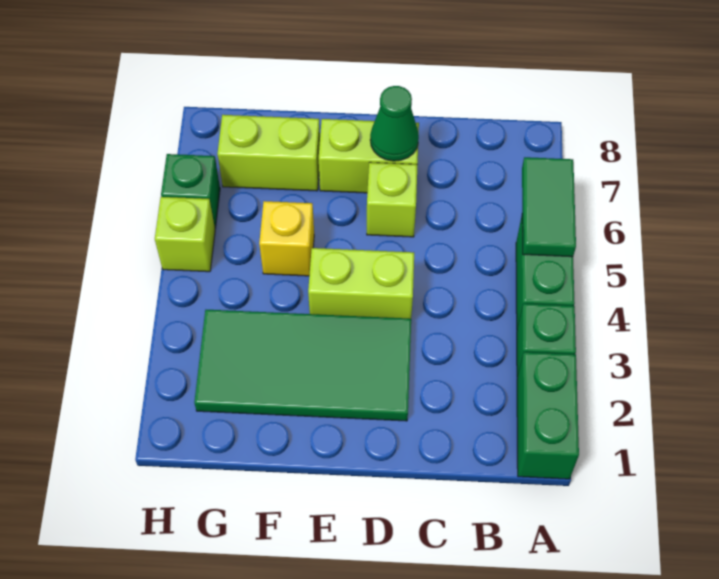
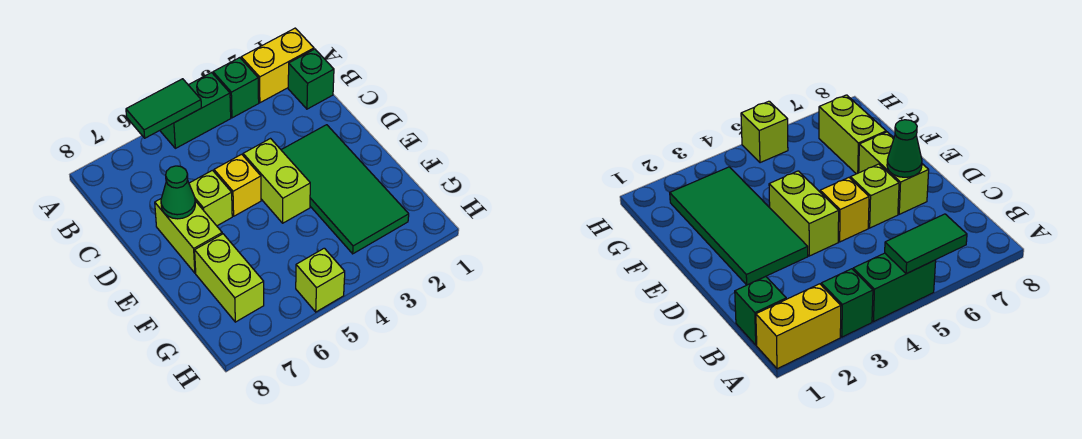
green brick A1:A2 level 1 -> yellow brick A1:A2 level 1
yellow brick F5 level 1 -> yellow brick D5 level 1
green brick H6 level 1 -> green brick B1 level 1

